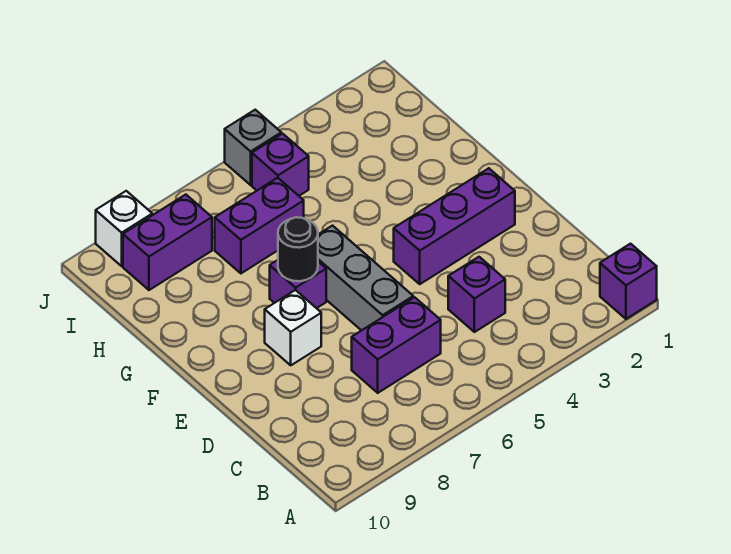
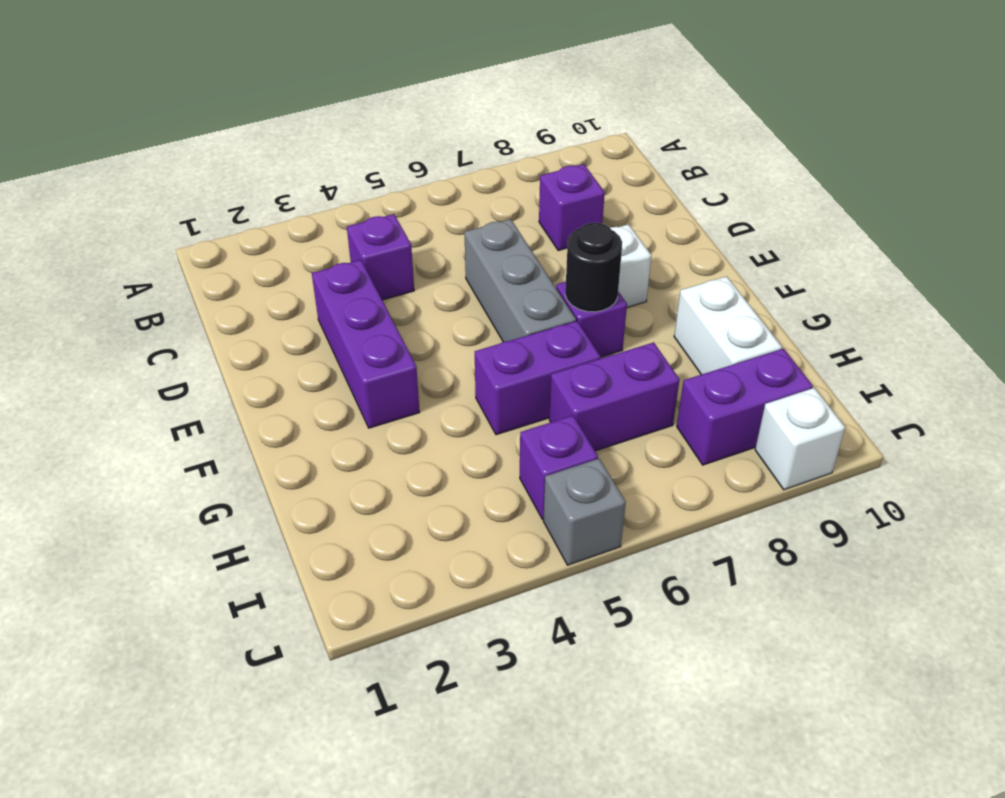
purple brick A1 level 1 -> purple brick C8 level 1
purple brick C6:C7 level 1 -> purple brick G5:G6 level 1
purple brick E2:E4 level 1 -> purple brick D3:F3 level 1
none -> white brick G9:H9 level 1

